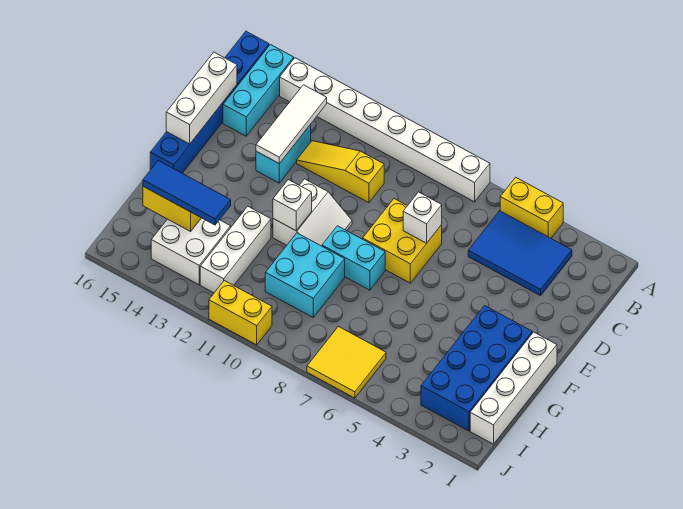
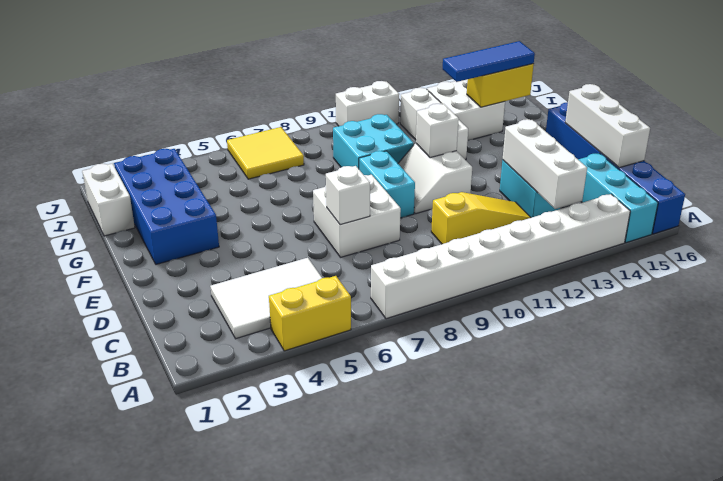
blue tile B3:C5 level 1 -> white tile B3:C5 level 1
white tile B13:D13 level 2 -> white brick B13:D13 level 2
yellow brick D7:E8 level 1 -> white brick D7:E8 level 1
white brick F1:I1 level 1 -> white brick H1:I1 level 1
cyan brick F8:F9 level 1 -> cyan brick E9:F9 level 1
yellow brick J10:J11 level 1 -> white brick J10:J11 level 1

